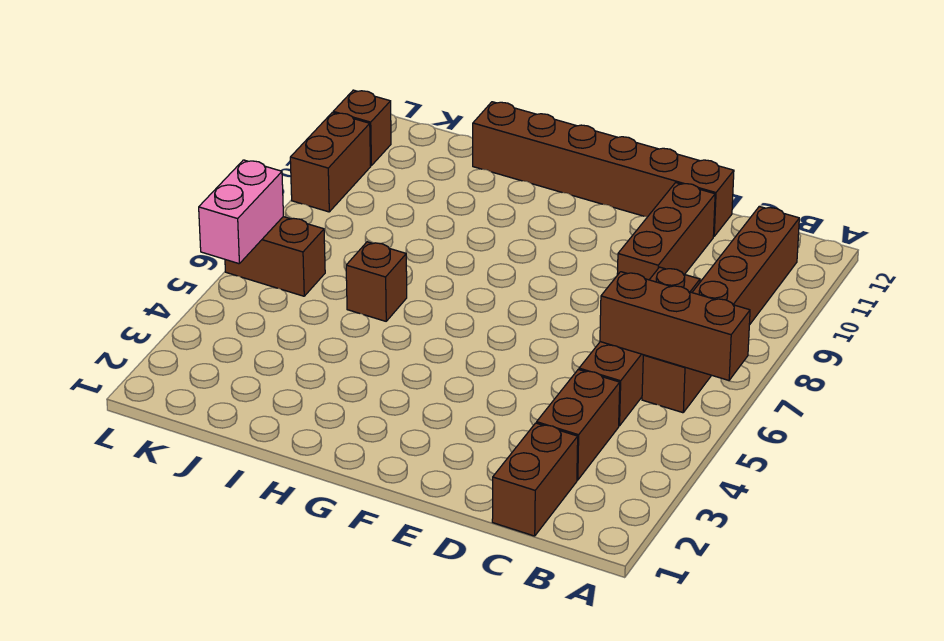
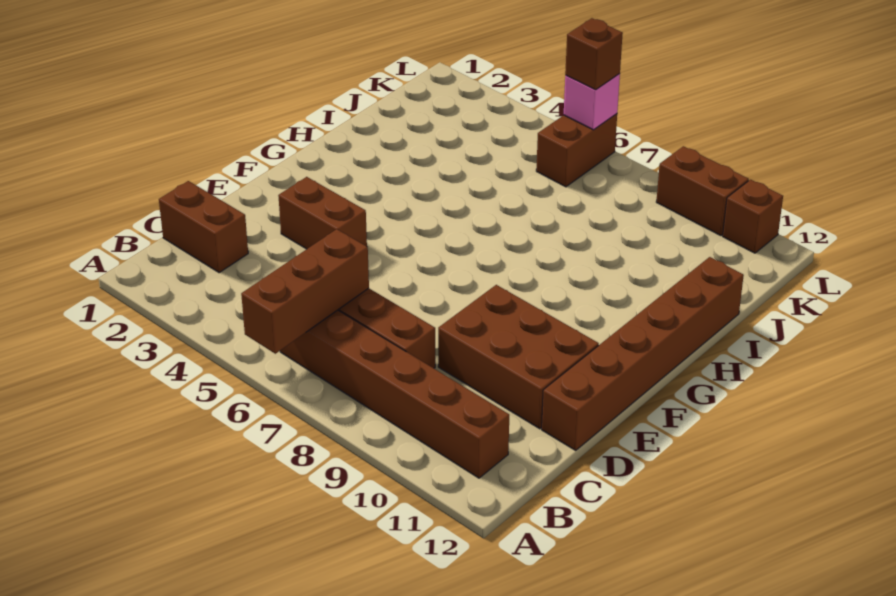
brown brick C3:C4 level 1 -> brown brick E3:E4 level 1
brown brick D9:D11 level 1 -> brown brick D9:E11 level 1
brown brick I6 level 1 -> brown brick L6 level 3
pink brick L5:L6 level 2 -> pink brick L6 level 2

